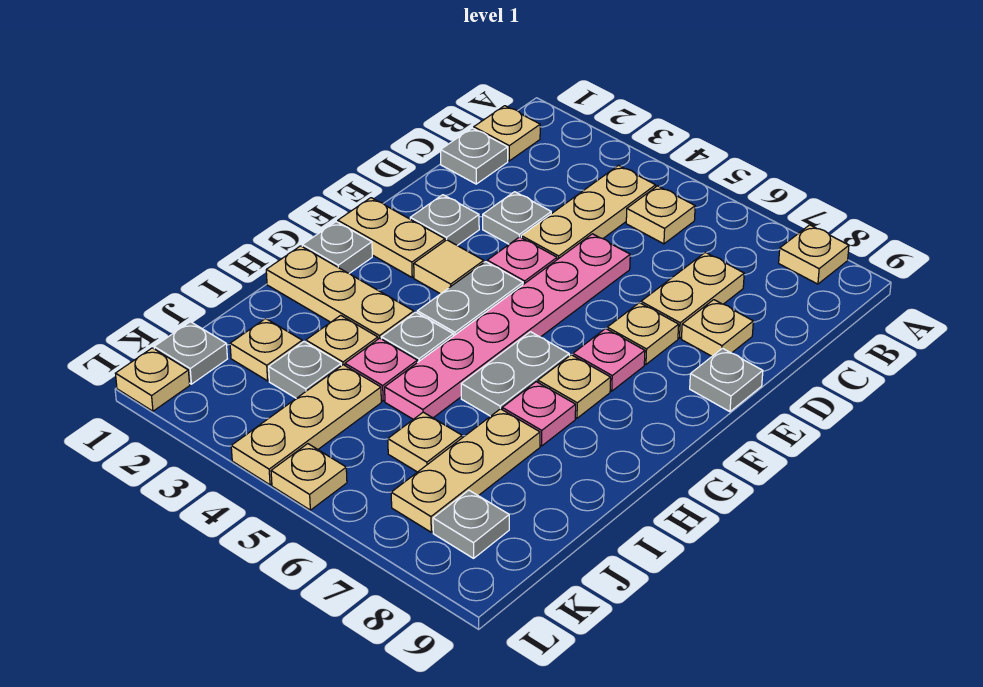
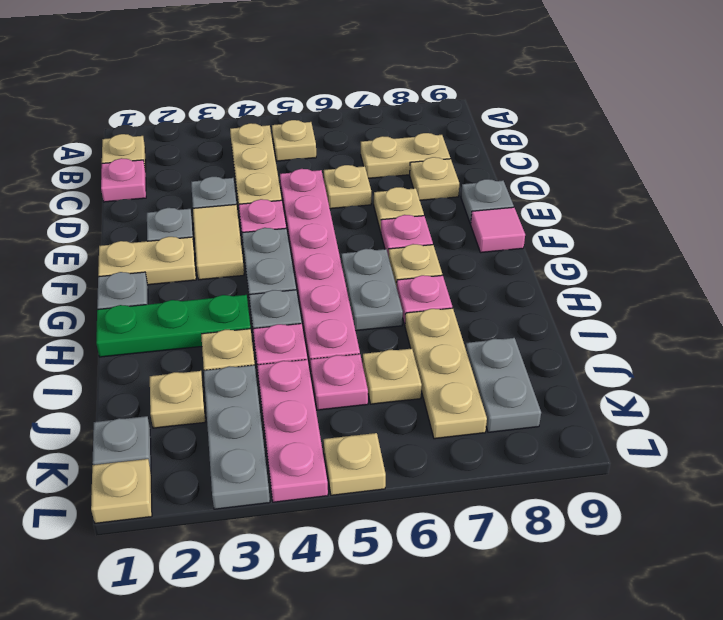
tan plate A8 level 1 -> tan plate D6 level 1
grey plate C1 level 1 -> pink plate C1 level 1
tan plate C7:D7 level 1 -> tan plate C7:C8 level 1
tan tile F3 level 1 -> tan tile E3:F3 level 1
none -> pink tile F9 level 1
tan plate H1:H3 level 1 -> green plate H1:H3 level 1
grey plate J3 level 1 -> grey plate J3:L3 level 1
tan plate J4:L4 level 1 -> pink plate J4:L4 level 1
none -> pink plate J5 level 1
grey plate K8 level 1 -> grey plate J8:K8 level 1

